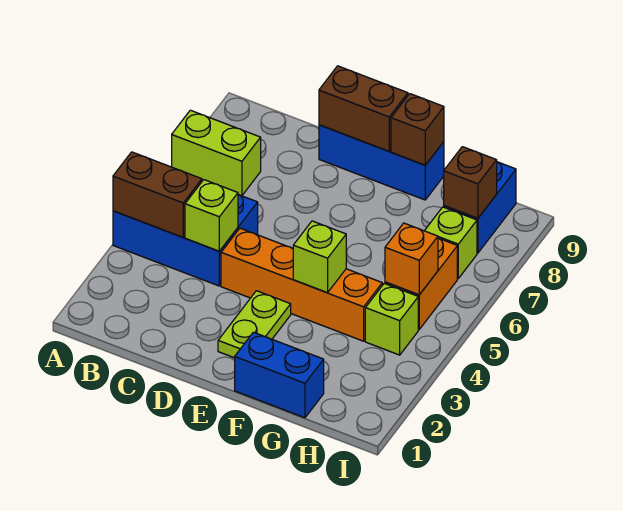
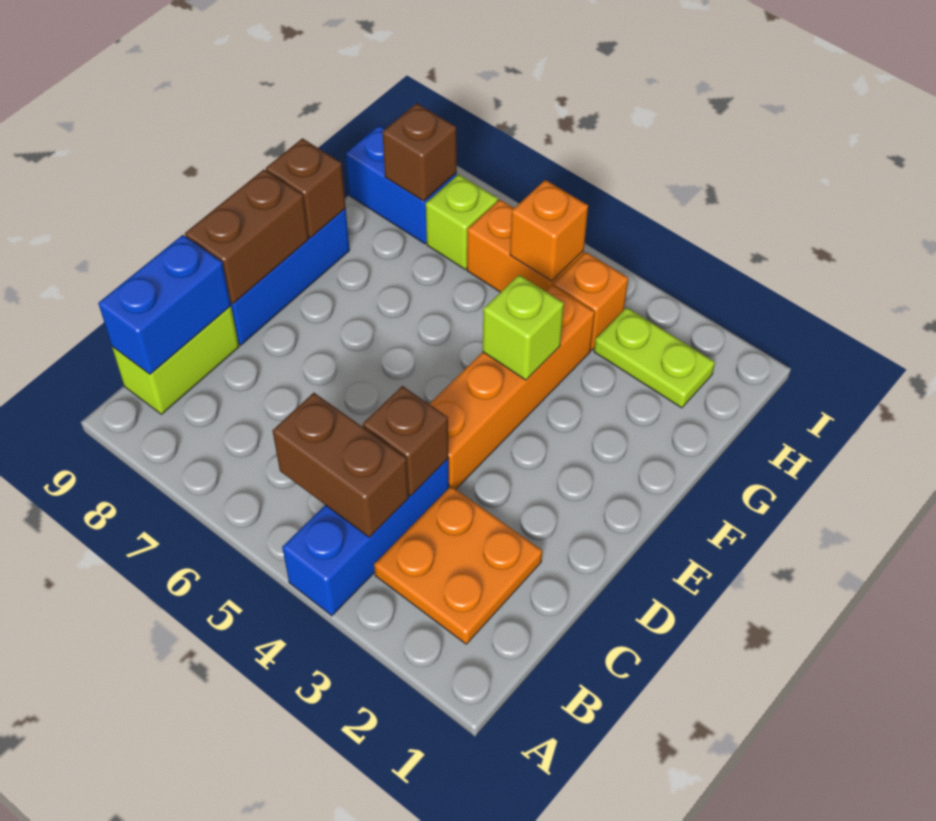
blue brick A4:C5 level 1 -> blue brick A4:C4 level 1
brown brick A4:B4 level 2 -> brown brick B4:B5 level 2
lime brick A7:B7 level 1 -> lime brick B9:C9 level 1
none -> orange plate B2:C3 level 1
lime brick C4 level 2 -> brown brick C4 level 2
lime plate E2:E3 level 1 -> lime plate H2:H3 level 1
blue brick F1:G1 level 1 -> blue brick B9:C9 level 2
lime brick H4 level 1 -> orange brick H4 level 1

